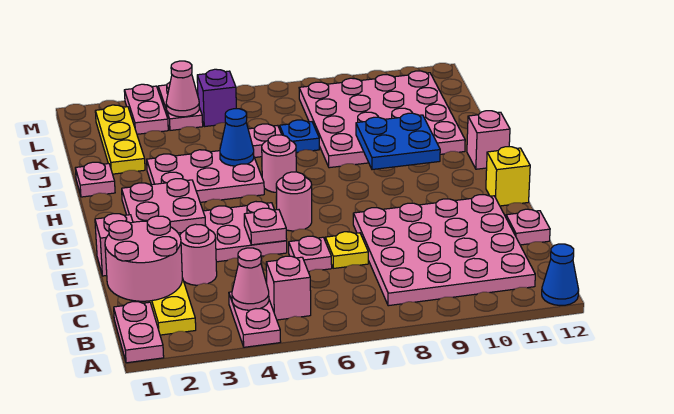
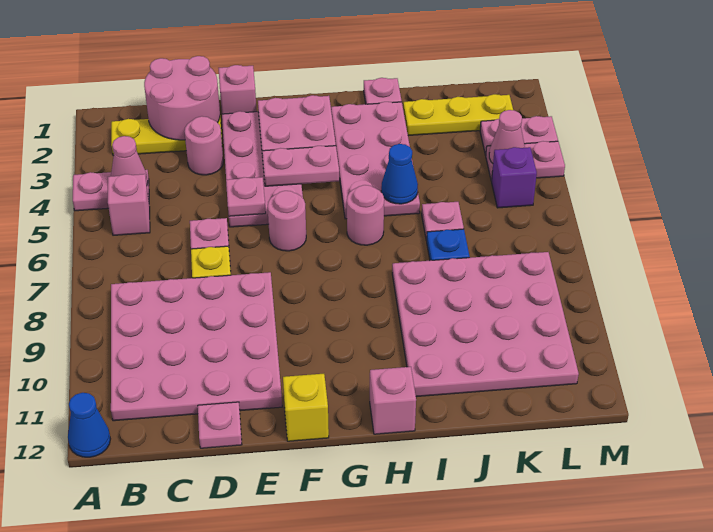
pink plate A1:B1 level 1 -> pink plate F4:G4 level 2
pink plate H3:I5 level 1 -> pink plate H2:I5 level 1
blue plate H9:I10 level 2 -> none

